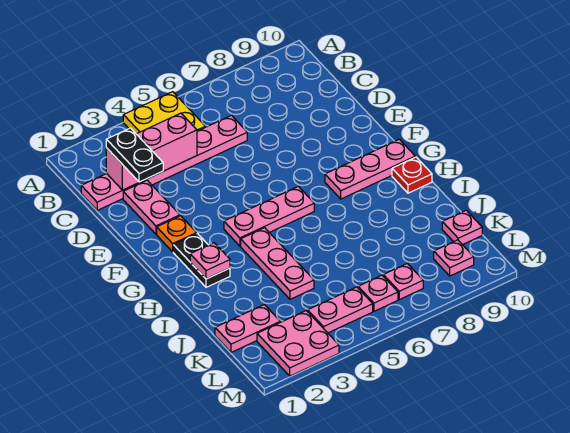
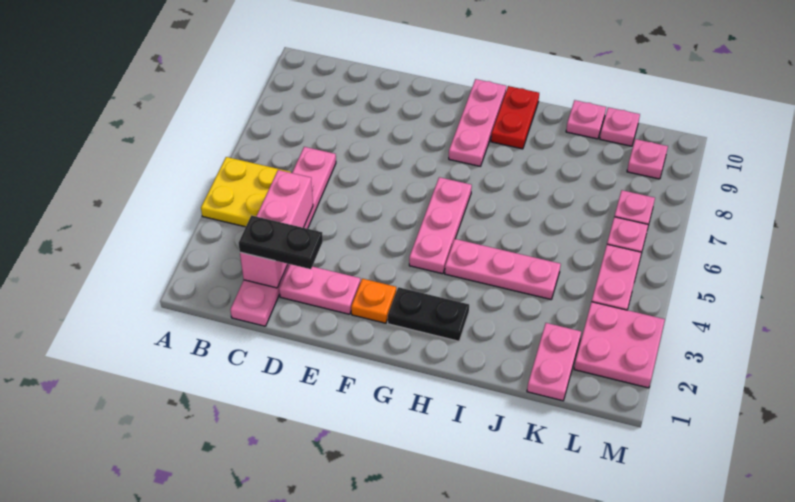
pink plate H2 level 2 -> pink plate J10 level 1
red plate H10 level 1 -> red plate H9:H10 level 1

